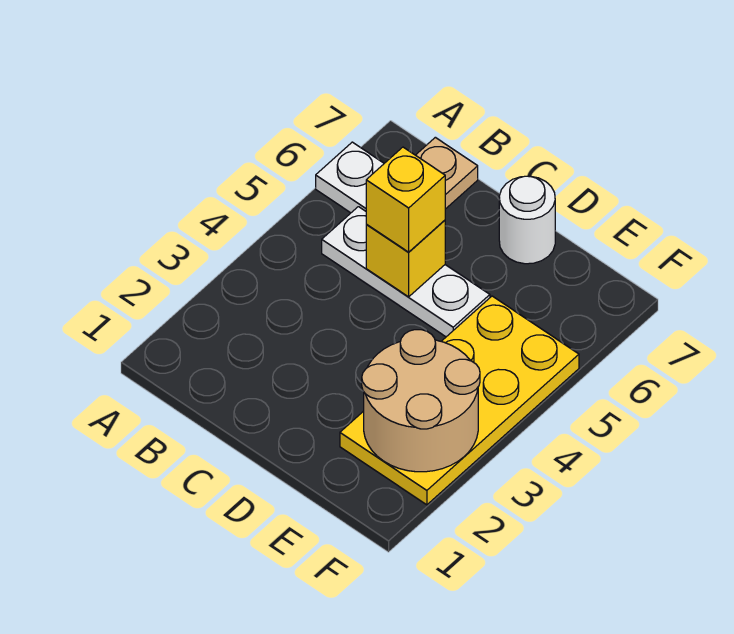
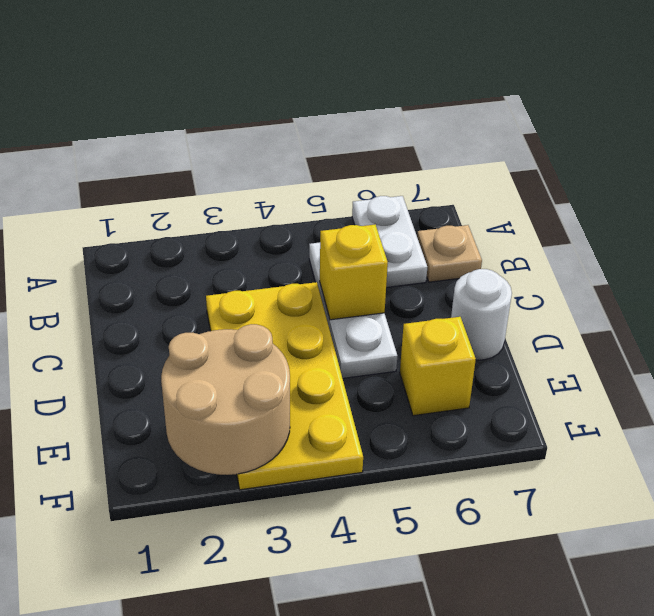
yellow brick C5 level 3 -> yellow brick E6 level 1
yellow plate E2:F5 level 1 -> yellow plate C3:F4 level 1

